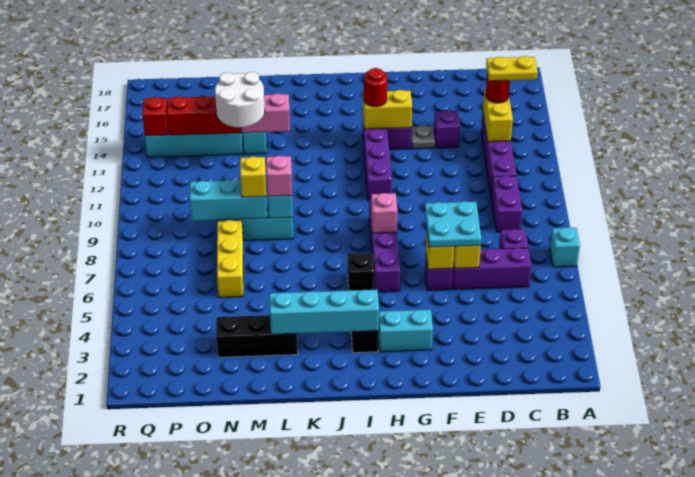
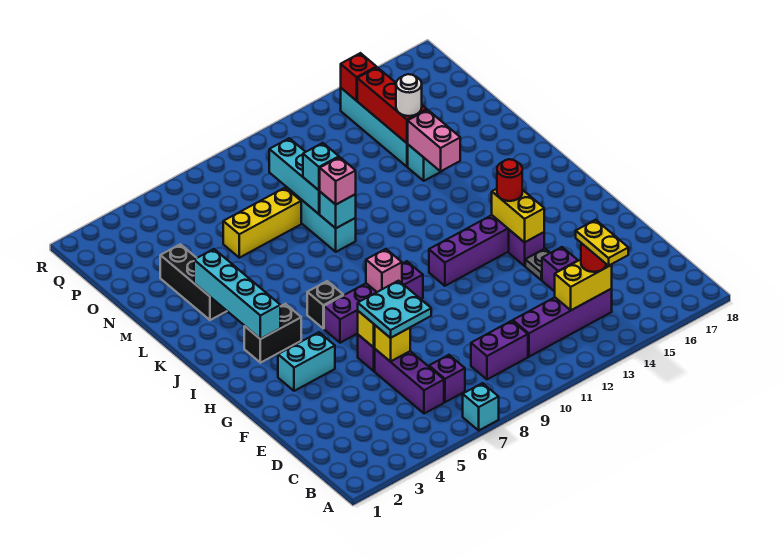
cyan brick G3:H3 level 1 -> cyan brick G3:G4 level 1
yellow brick M9 level 3 -> cyan brick M9 level 3
white round brick M13:N14 level 3 -> white round brick N14 level 3

